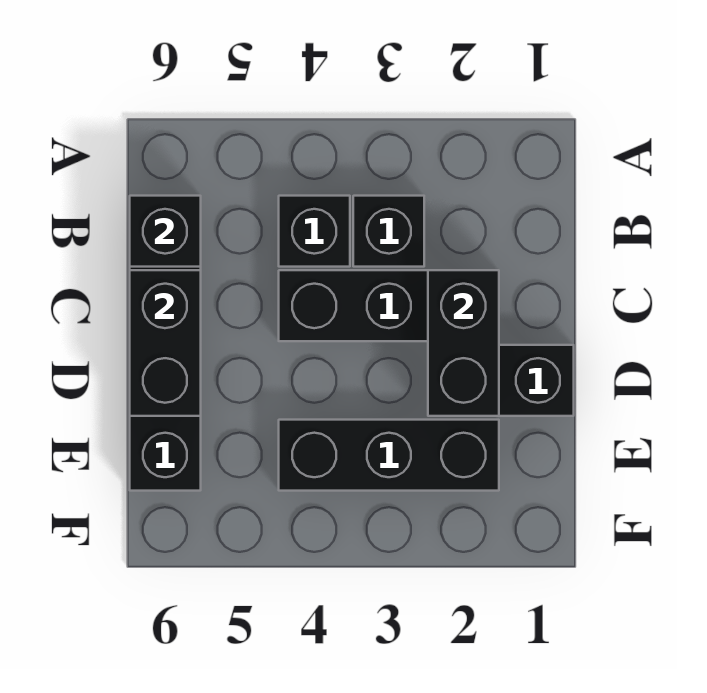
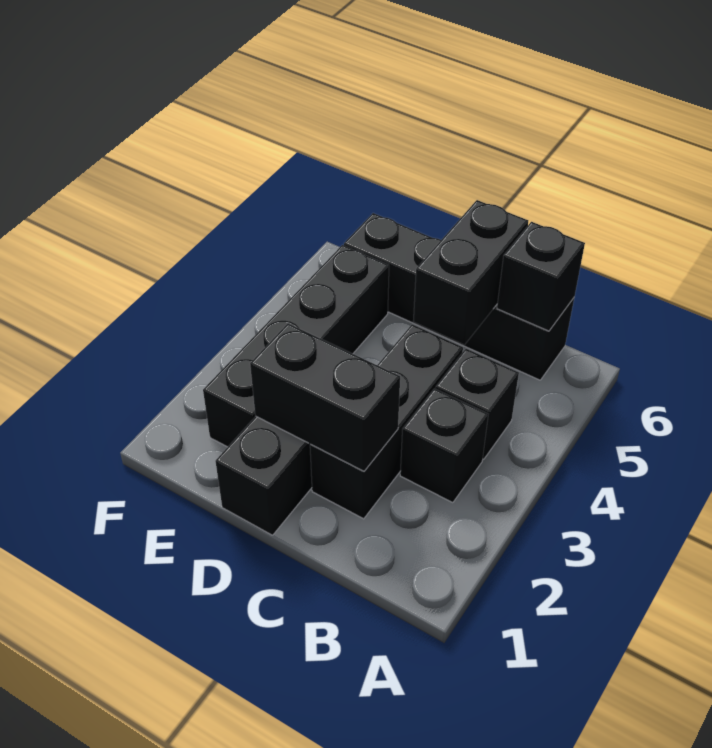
black brick C6:D6 level 2 -> black brick C5:C6 level 2
black brick E2:E4 level 1 -> black brick E2:E5 level 1

